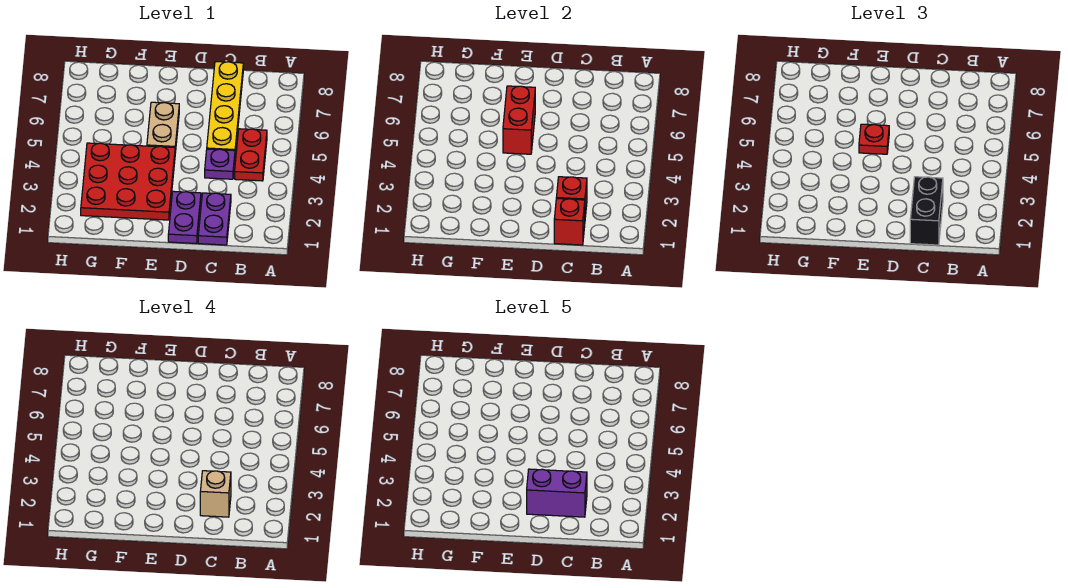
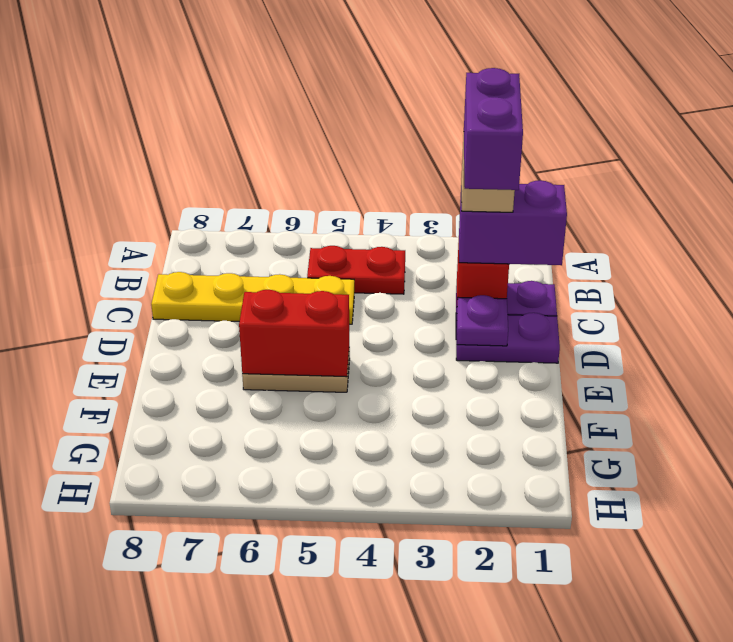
red brick C1 level 2 -> none
black brick C1:C2 level 3 -> purple brick C1:C2 level 3
purple plate C4 level 1 -> purple plate D2 level 2
red plate E2:G4 level 1 -> none
red plate E5 level 3 -> none

